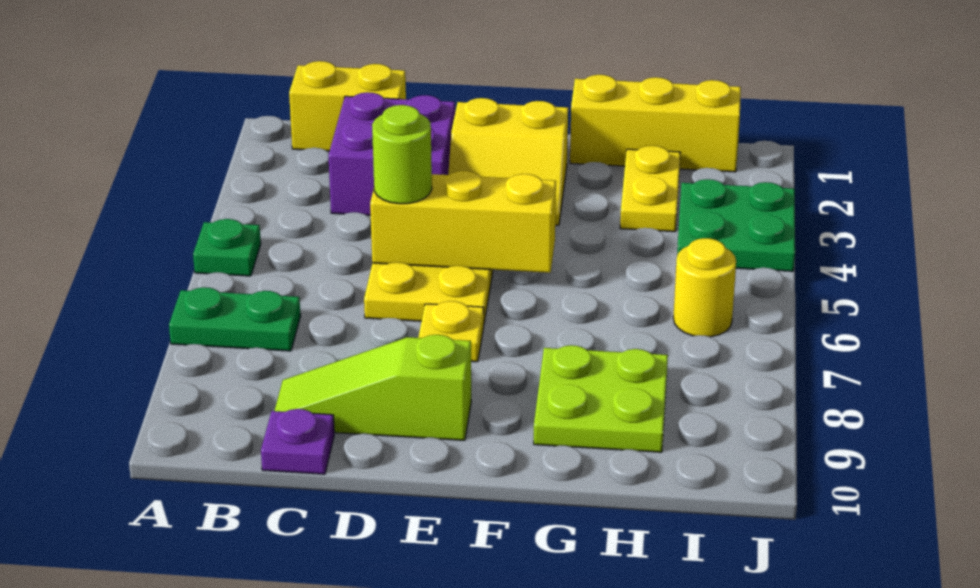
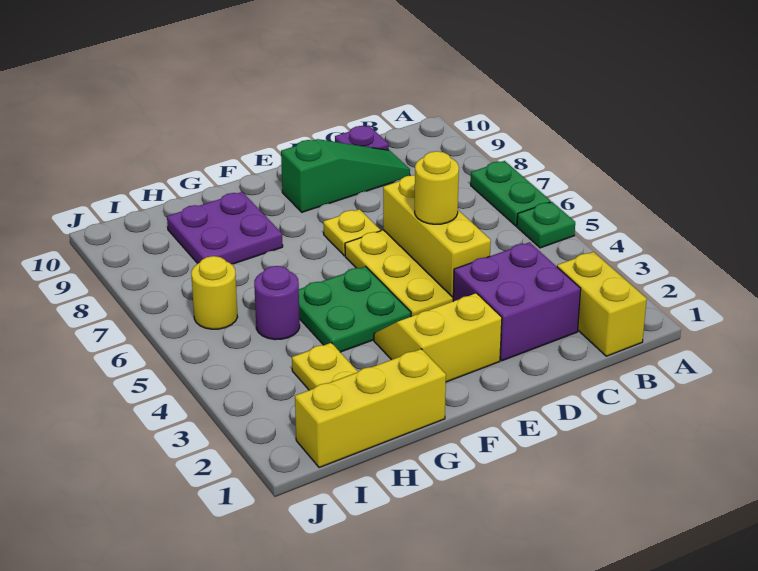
green plate A7:B7 level 1 -> green plate A6:A7 level 1
yellow brick B1:C1 level 1 -> yellow brick B1:B2 level 1
lime slope C9:E9 level 1 top E -> green slope C9:E9 level 1 top E
yellow brick D5:F5 level 2 -> yellow brick D4:D6 level 2
lime round brick D5 level 3 -> yellow round brick D5 level 3
lime plate G8:H9 level 1 -> purple plate G8:H9 level 1
none -> purple round brick H5 level 1
green plate I3:J4 level 1 -> green plate F4:G5 level 1

